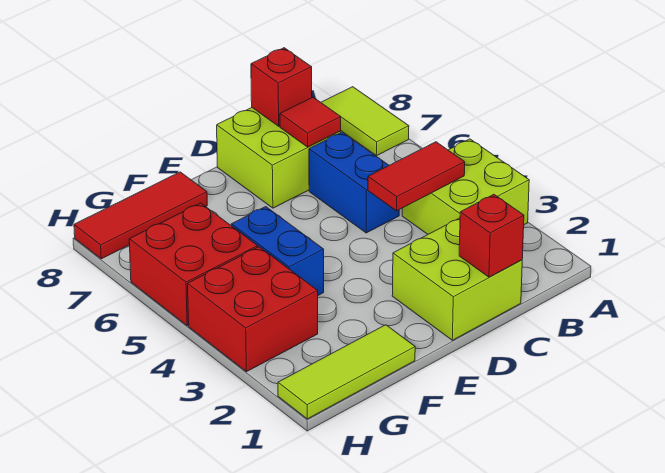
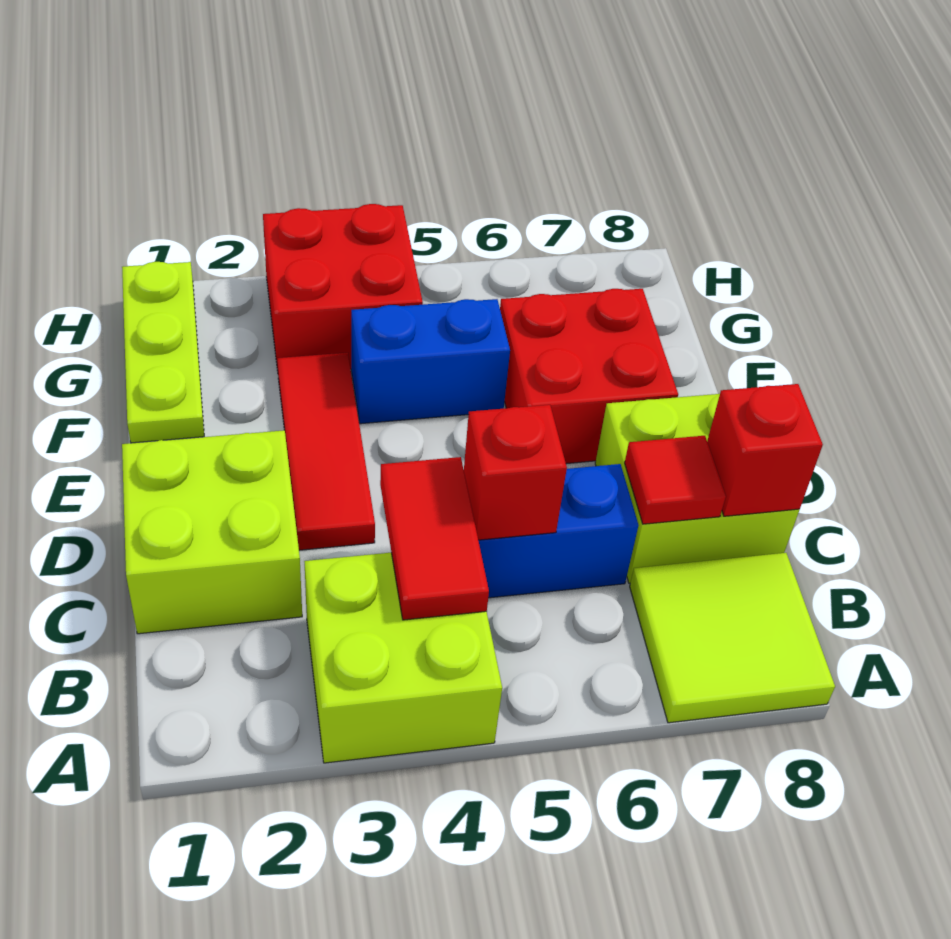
lime tile A7:A8 level 1 -> lime tile A7:B8 level 1
red brick C1 level 2 -> red brick C5 level 2
lime tile F1:H1 level 1 -> lime plate F1:H1 level 1
red tile F8:H8 level 1 -> red tile D3:F3 level 1
red brick G5:H6 level 1 -> red brick E6:F7 level 1

